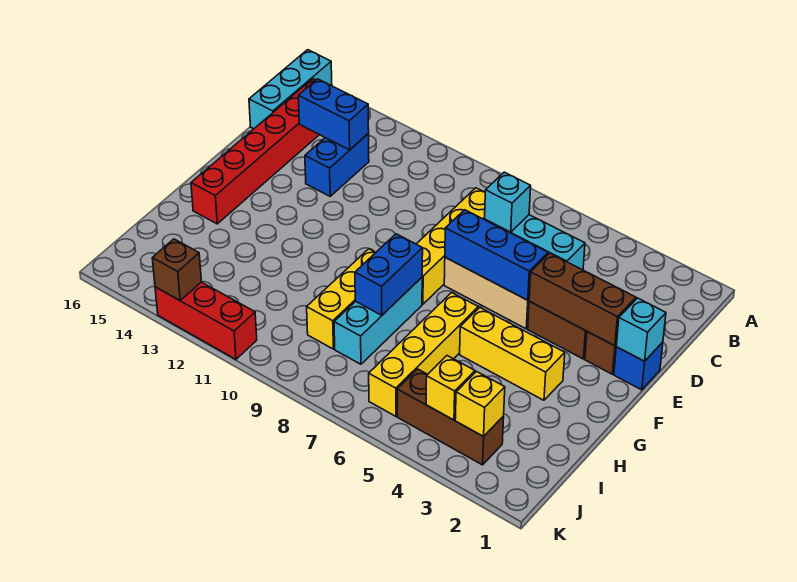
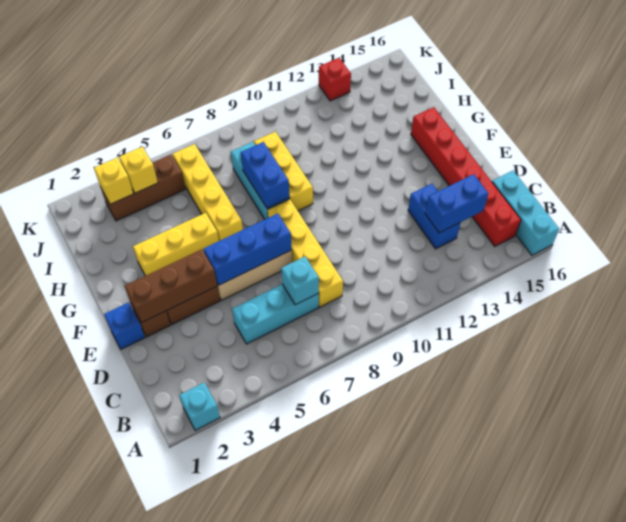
cyan brick E1 level 2 -> cyan brick A2 level 1
red brick K11:K13 level 1 -> red brick K13 level 1
brown brick K13 level 2 -> none

